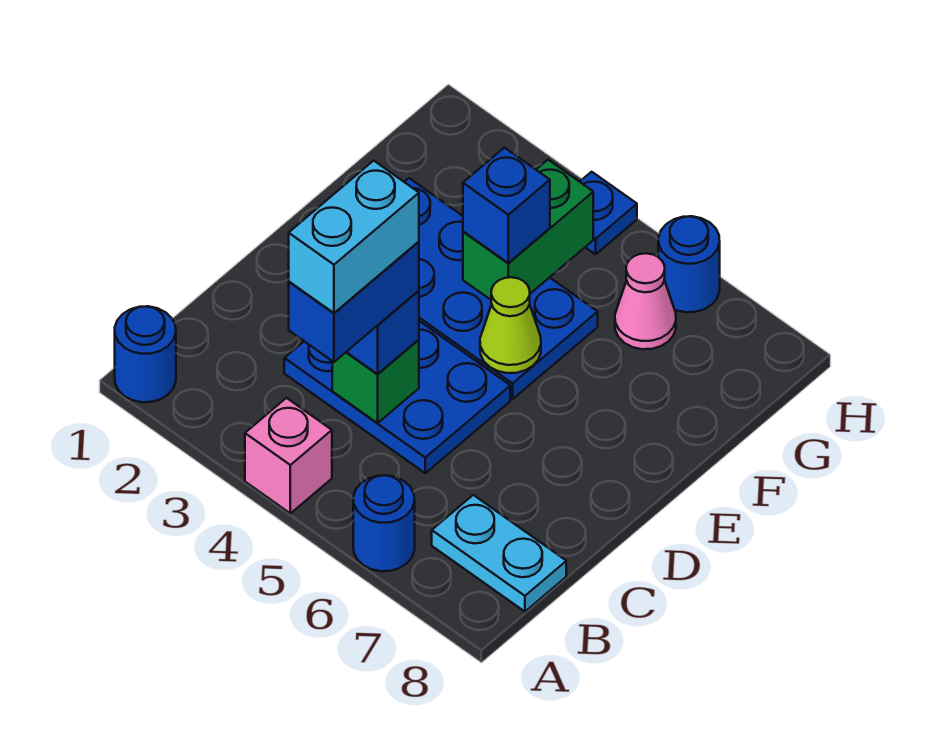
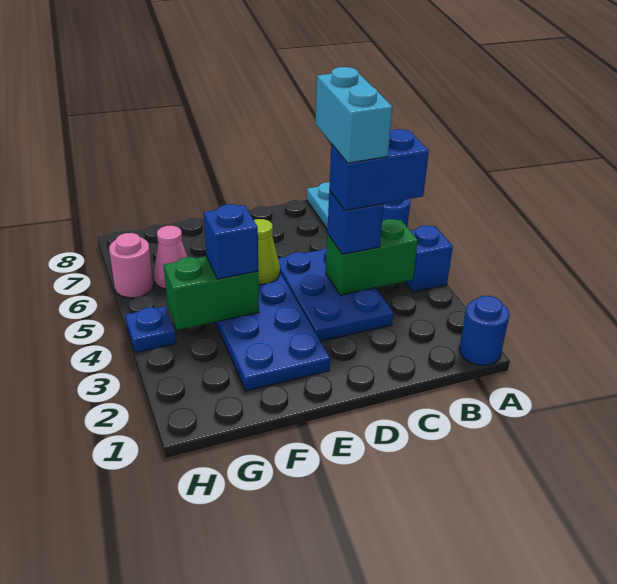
pink brick A4 level 1 -> blue brick A4 level 1
cyan brick B4:C4 level 5 -> cyan brick C4:C5 level 5
green brick C4 level 2 -> green brick B4:C4 level 2
blue round brick H6 level 1 -> pink round brick H6 level 1

